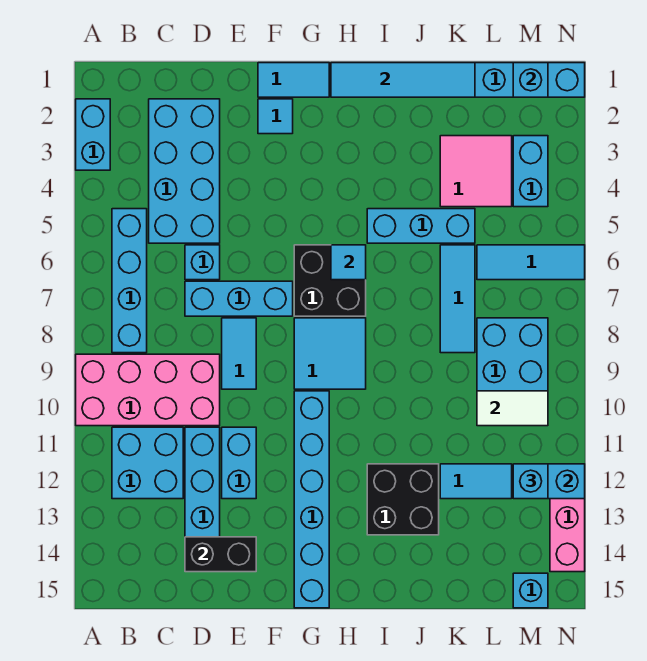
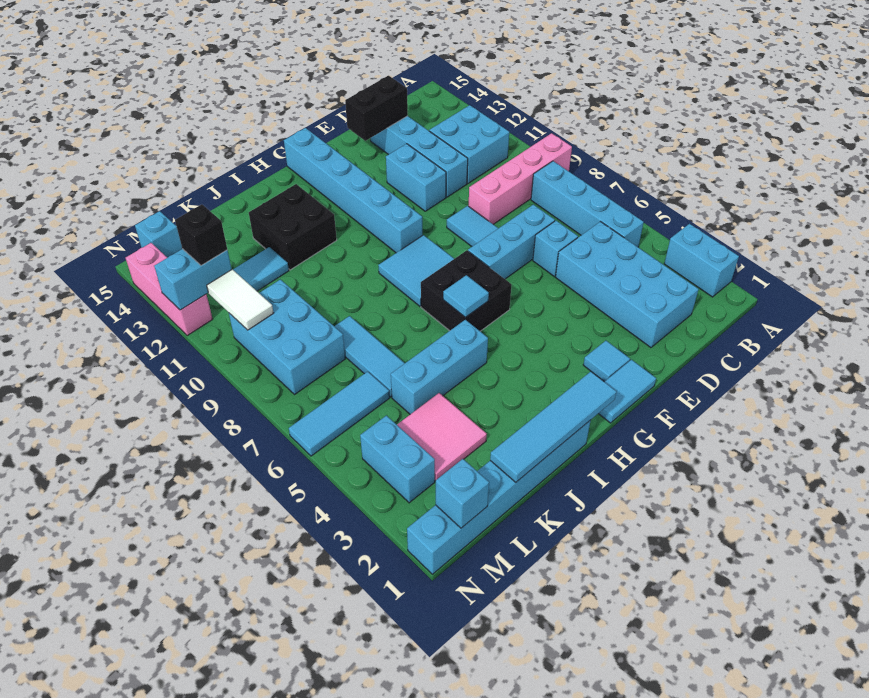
pink brick A9:D10 level 1 -> pink brick A9:D9 level 1
white tile L10:M10 level 2 -> white tile M10:M11 level 2
cyan brick M12 level 3 -> black brick M12 level 3

